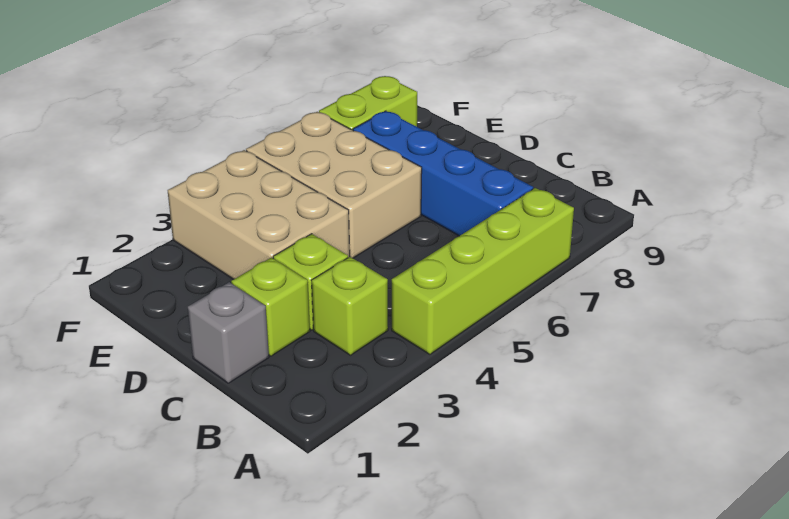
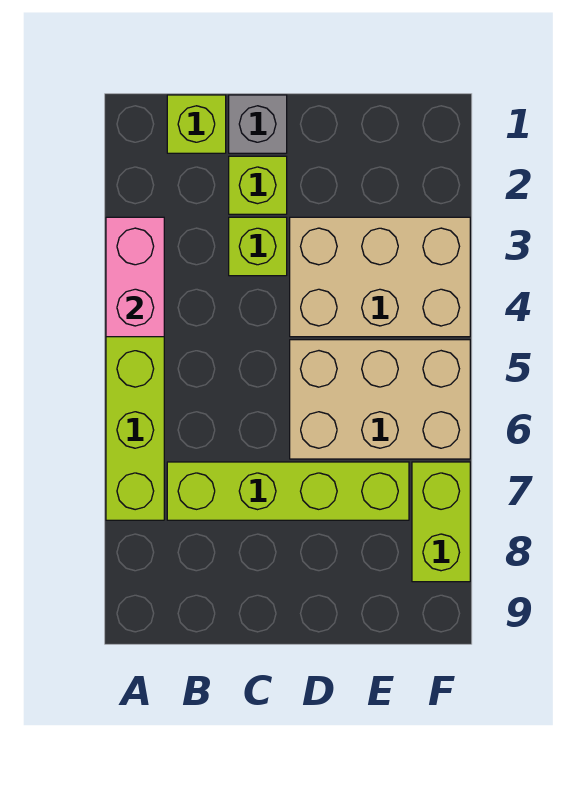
none -> pink brick A3:A4 level 2
lime brick B3 level 1 -> lime brick B1 level 1
blue brick B7:E7 level 1 -> lime brick B7:E7 level 1

